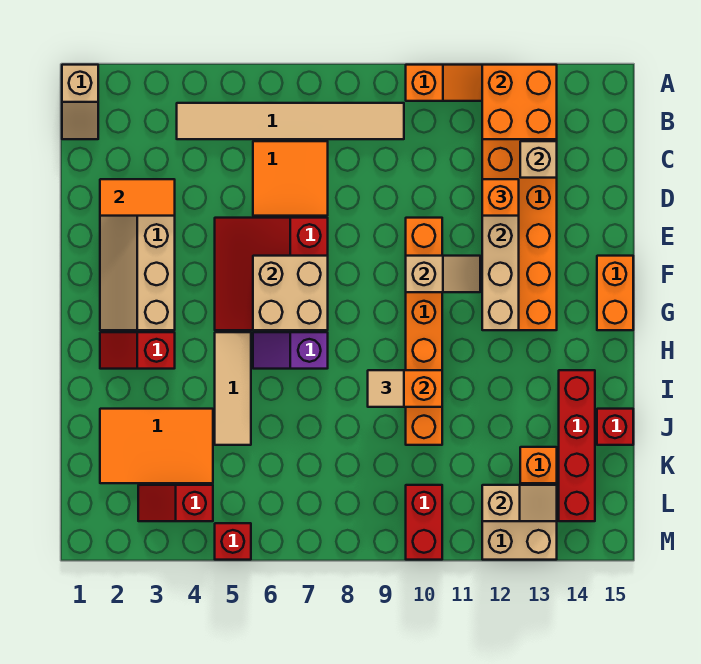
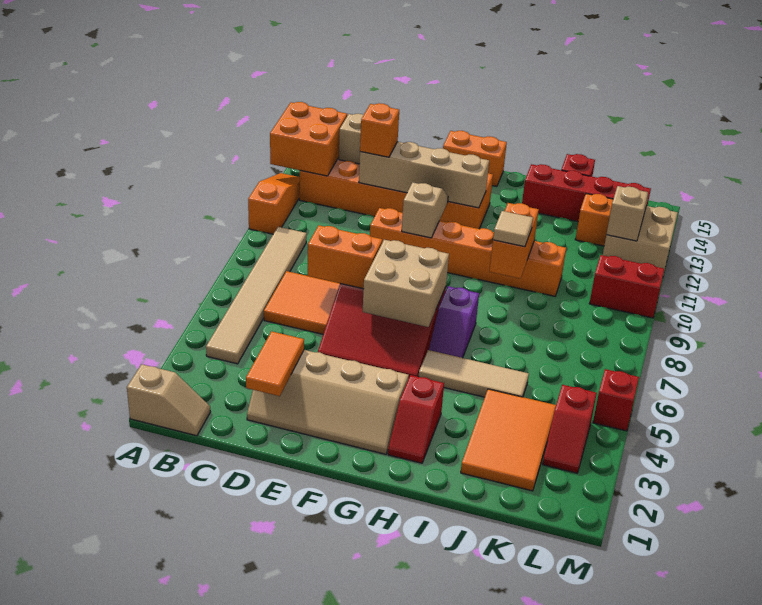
none -> orange brick D7:E7 level 2

